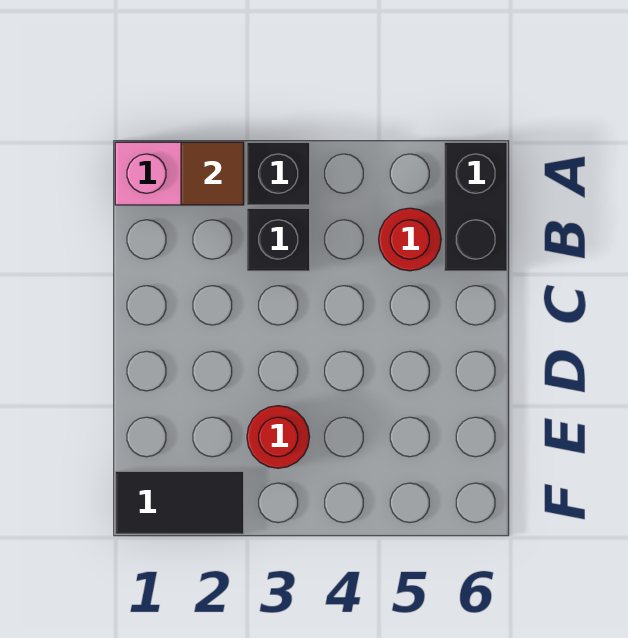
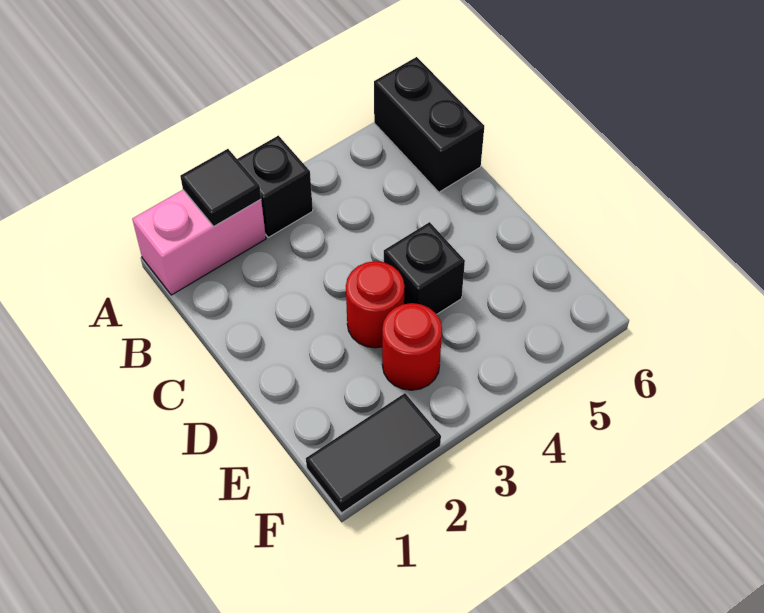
brown tile A2 level 2 -> black tile A2 level 2
black brick B3 level 1 -> black brick D4 level 1
red round brick B5 level 1 -> red round brick D3 level 1

